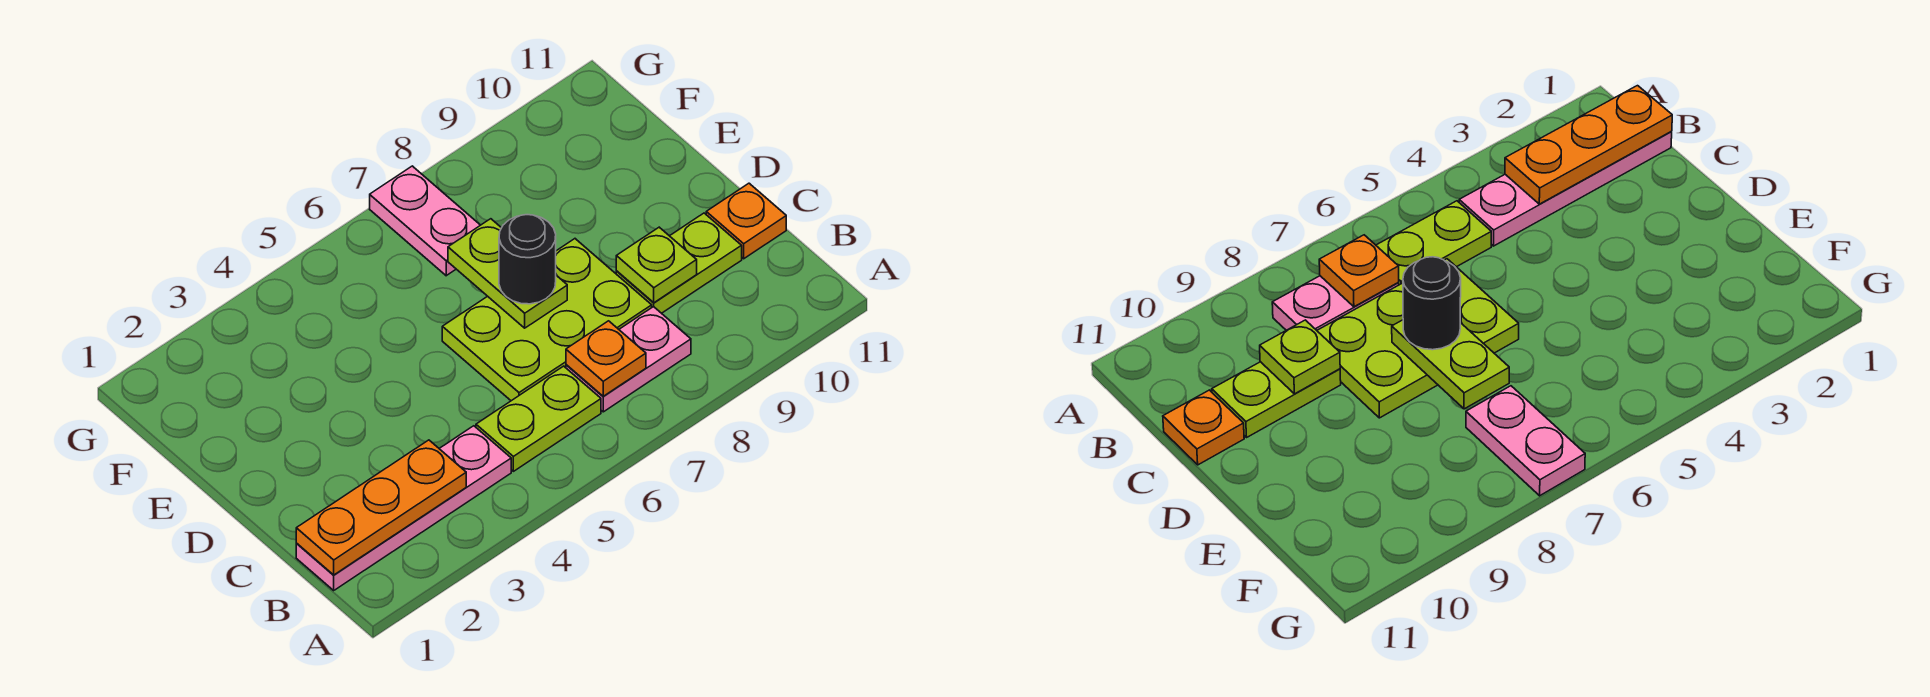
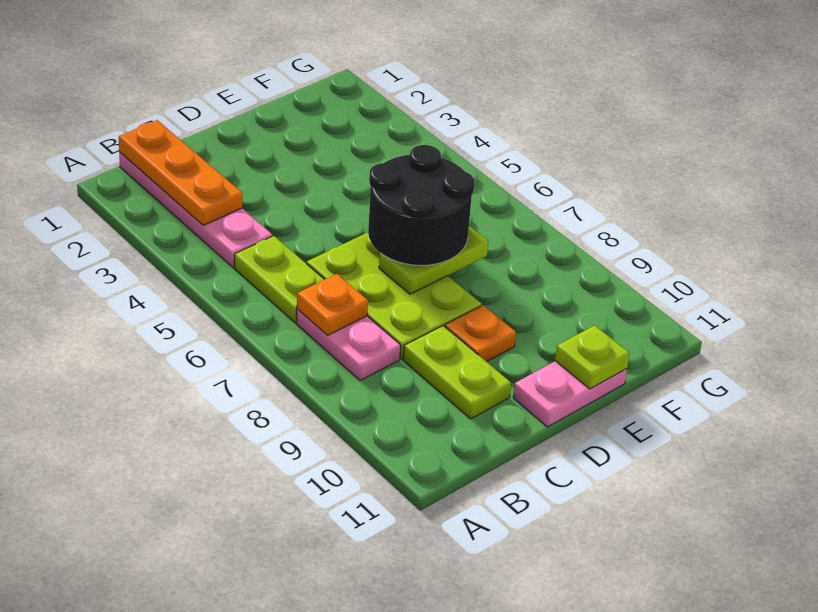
lime plate C9 level 2 -> lime plate E11 level 2
orange plate C11 level 1 -> orange plate D9 level 1
black round brick D7 level 3 -> black round brick D6:E7 level 3
pink plate F7:G7 level 1 -> pink plate D11:E11 level 1

